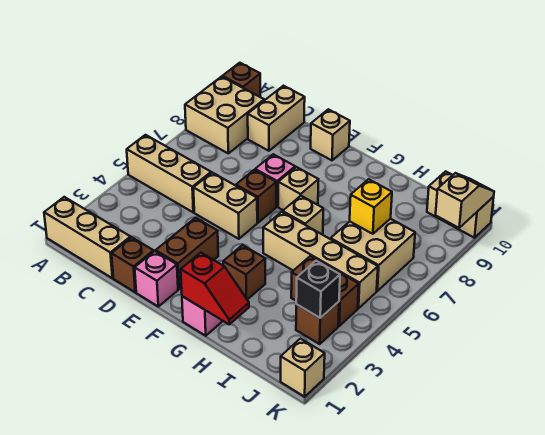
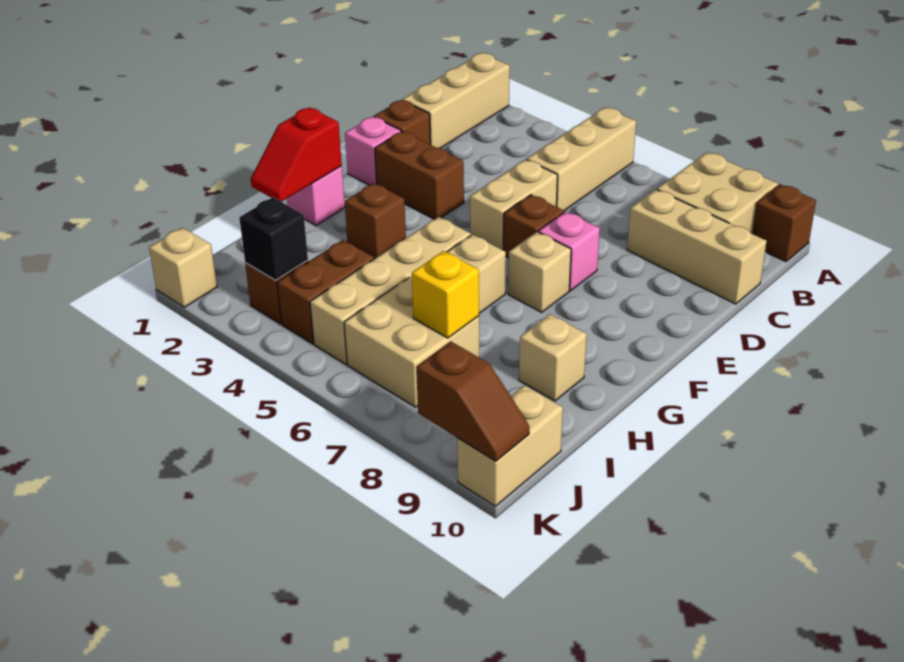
tan brick C9:C10 level 1 -> tan brick C8:C10 level 1
tan brick E10 level 1 -> tan brick H9 level 1
tan slope K9:K10 level 2 top 9 -> brown slope K9:K10 level 2 top 9

